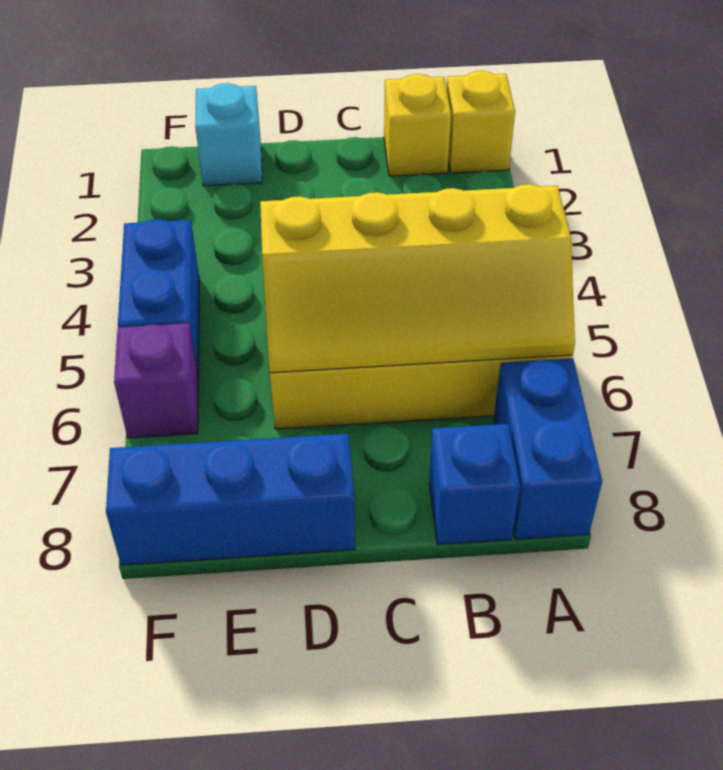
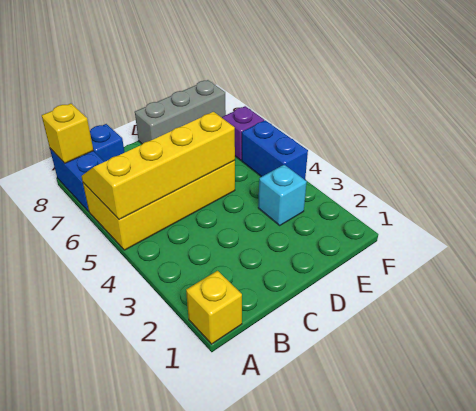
yellow brick B1 level 1 -> yellow brick A8 level 2
blue brick D8:F8 level 1 -> grey brick D8:F8 level 1
cyan brick E1 level 1 -> cyan brick E3 level 1

